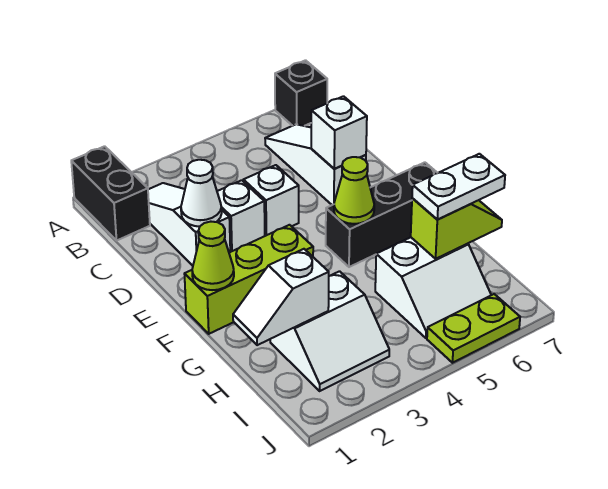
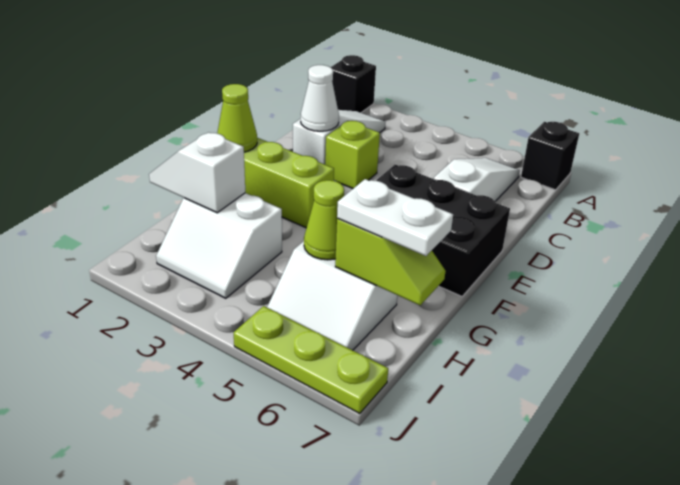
black brick A1:B1 level 1 -> black brick A1 level 1
white brick D3 level 1 -> lime brick D3 level 1
white brick D4 level 1 -> none
white brick D6 level 2 -> none
black brick F5:F7 level 1 -> black brick E5:F7 level 1
lime cone F5 level 2 -> lime cone H5 level 2
lime plate J5:J6 level 1 -> lime plate J5:J7 level 1

